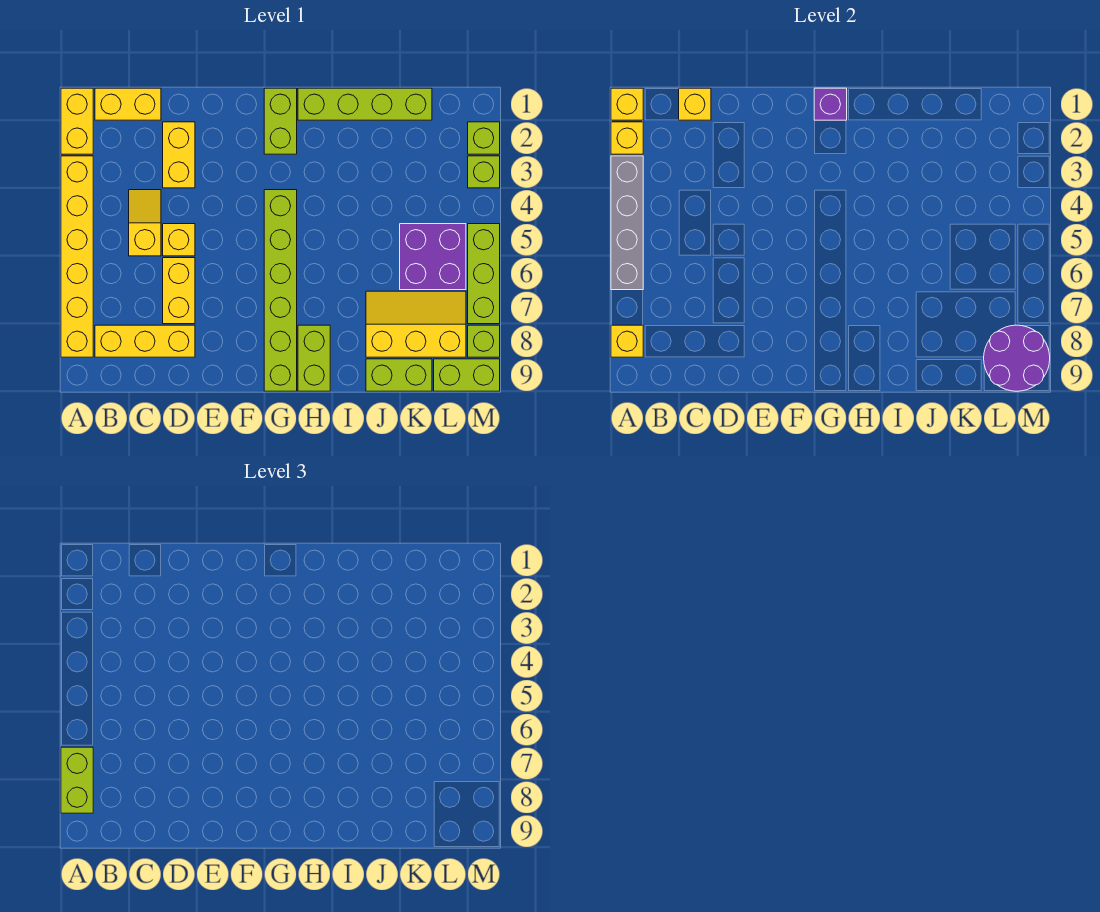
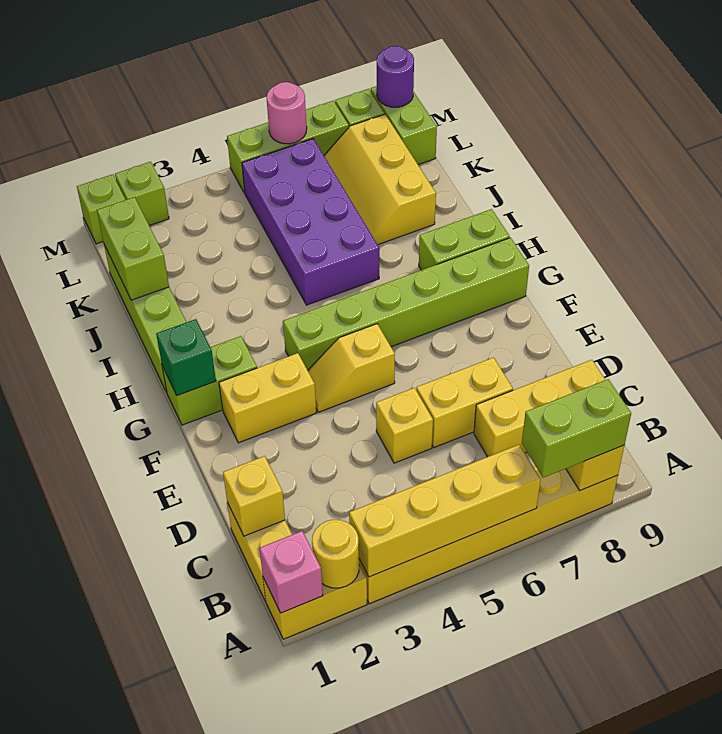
yellow brick A1 level 2 -> pink brick A1 level 2
yellow brick A2 level 2 -> yellow round brick A2 level 2
grey brick A3:A6 level 2 -> yellow brick A3:A6 level 2
yellow brick B8:D8 level 1 -> yellow brick C7:C9 level 1
yellow slope C4:C5 level 1 top 5 -> yellow slope F4:F5 level 1 top 5
yellow brick D2:D3 level 1 -> yellow brick F2:F3 level 1
purple brick G1 level 2 -> green brick G1 level 2
lime brick J9:K9 level 1 -> lime brick J1:K1 level 2
purple brick K5:L6 level 1 -> purple brick I5:L6 level 1
purple round brick L8:M9 level 2 -> purple round brick M9 level 2
lime brick M3 level 1 -> lime brick M1 level 1
none -> pink round brick M6 level 2

